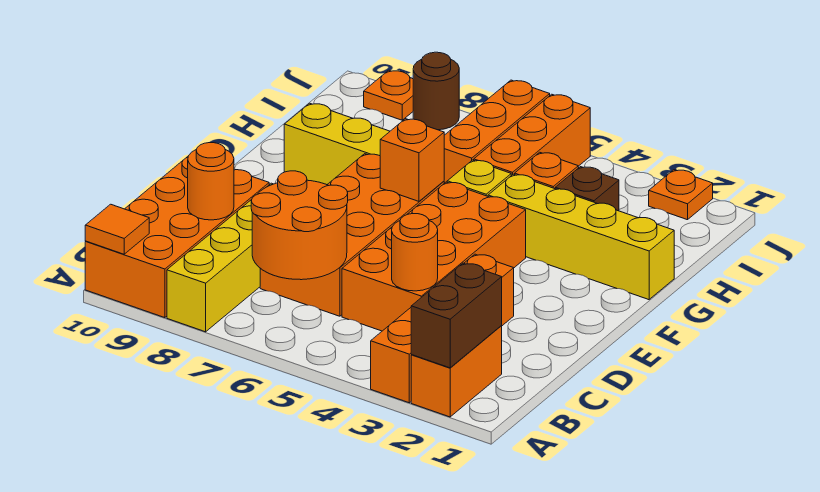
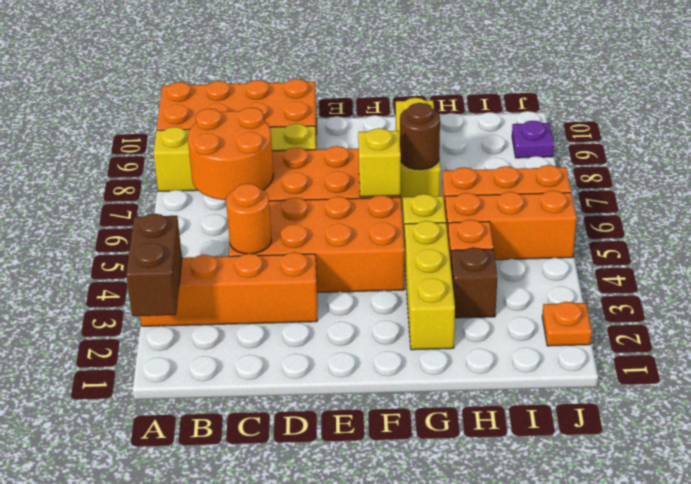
orange brick A2:B2 level 1 -> none
brown brick A2:B2 level 2 -> brown brick A2:A3 level 2
orange tile A10 level 2 -> none
orange round brick C9 level 2 -> none
orange brick F6 level 2 -> yellow brick F6 level 2
yellow brick G1:G4 level 1 -> yellow brick G2:G4 level 1
brown round brick J8 level 1 -> brown round brick G7 level 2
orange plate J9 level 1 -> purple plate J9 level 1

